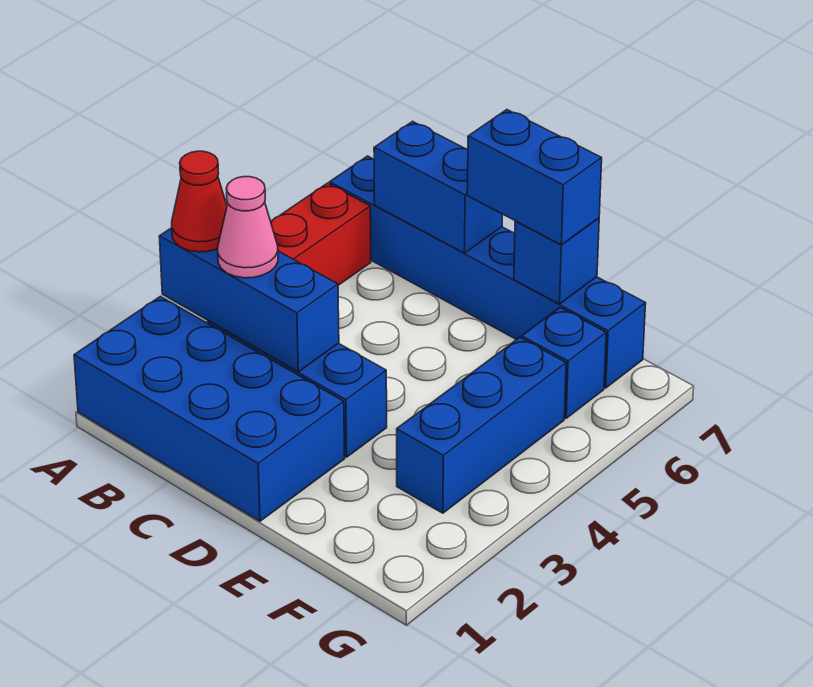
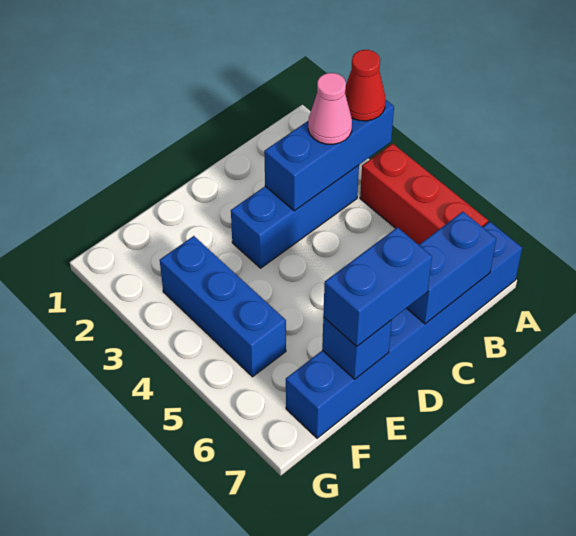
blue brick A1:D2 level 1 -> none
blue brick F6 level 1 -> none

